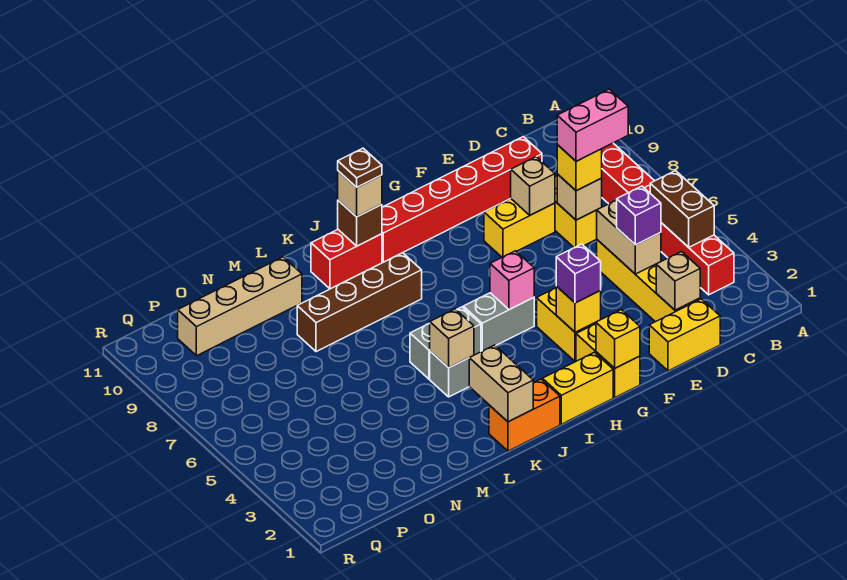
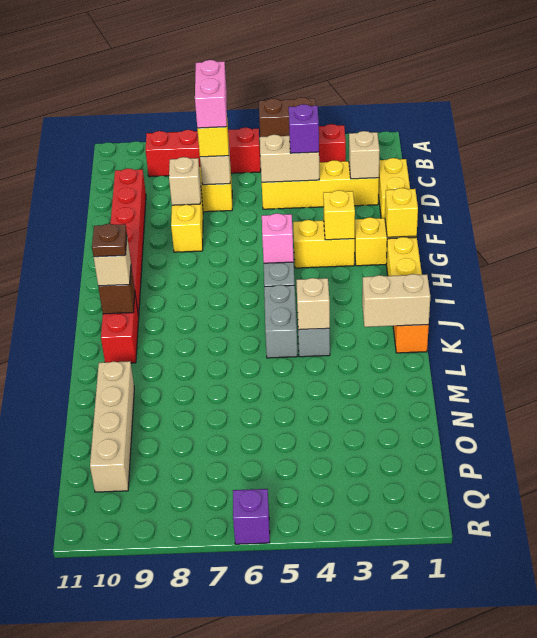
purple brick G3 level 3 -> purple brick R6 level 1
brown brick J8:M8 level 1 -> none

